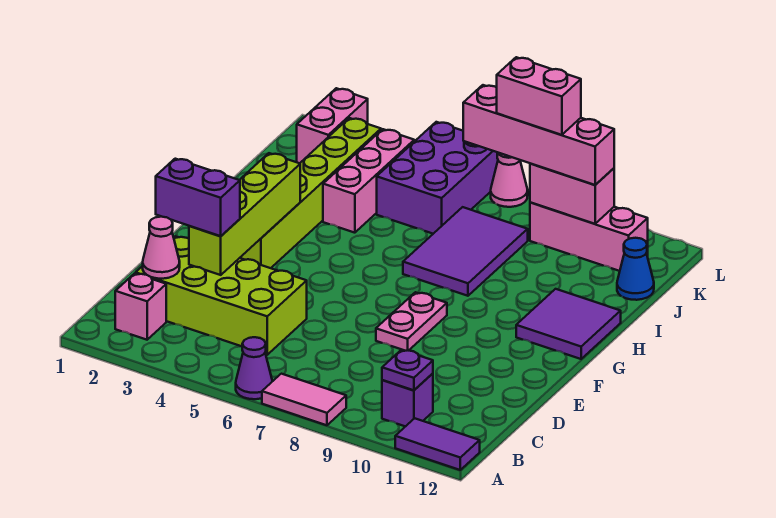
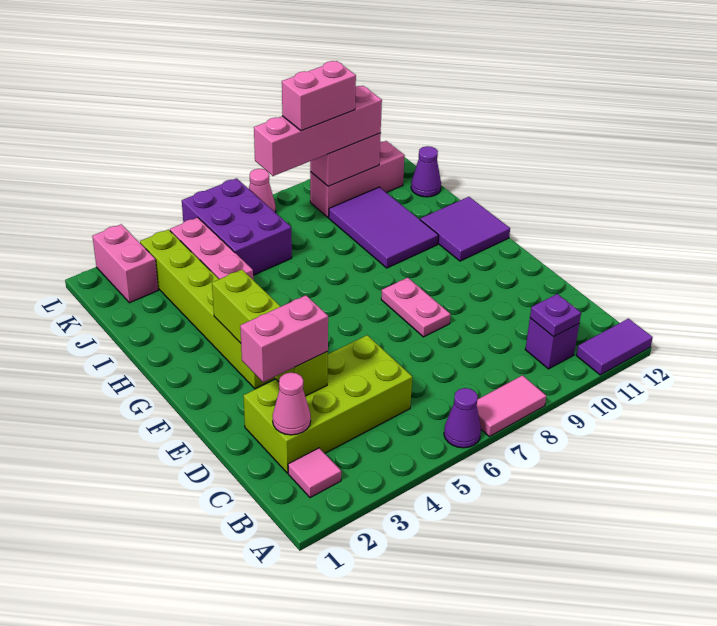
pink brick B2 level 1 -> pink tile B2 level 1
purple brick D2:D3 level 3 -> pink brick D2:D3 level 3
purple tile H7:J8 level 1 -> purple tile H9:J10 level 1
blue cone J12 level 1 -> purple cone J12 level 1

